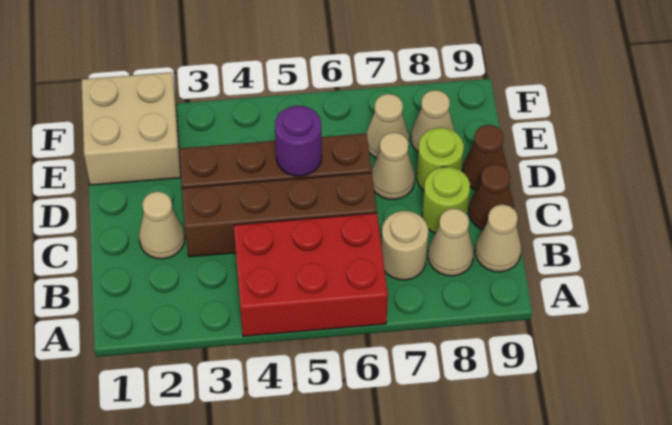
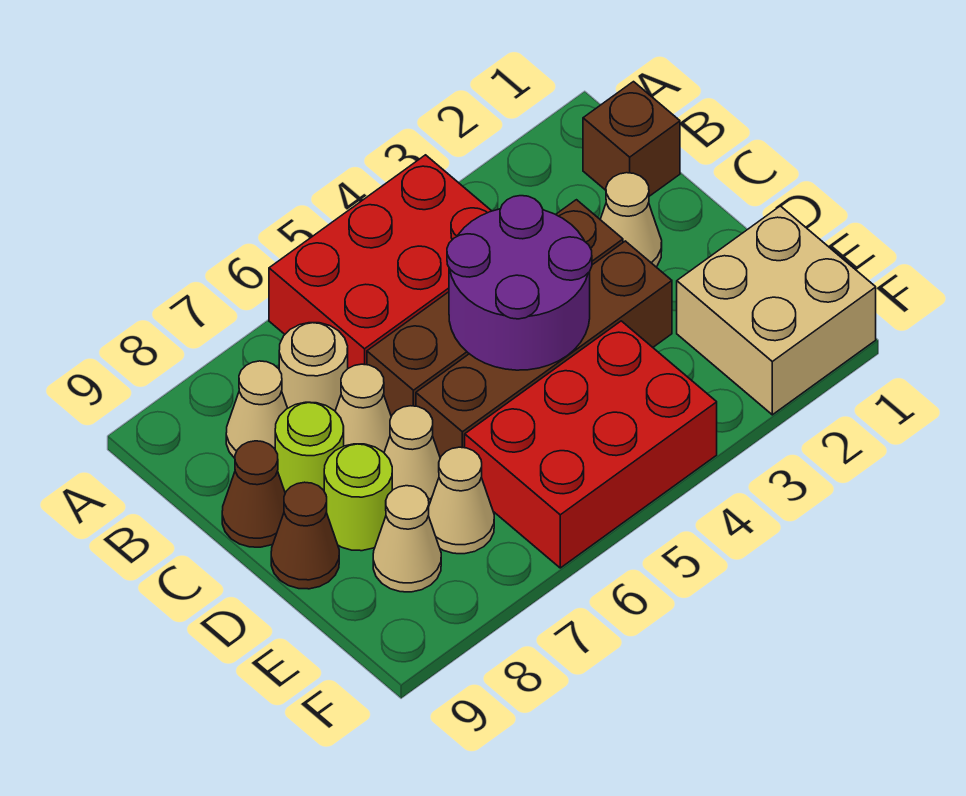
none -> brown brick B1 level 1
tan cone B9 level 1 -> tan cone C7 level 1
purple round brick D5 level 2 -> purple round brick C4:D5 level 2
none -> red brick E4:F6 level 1

